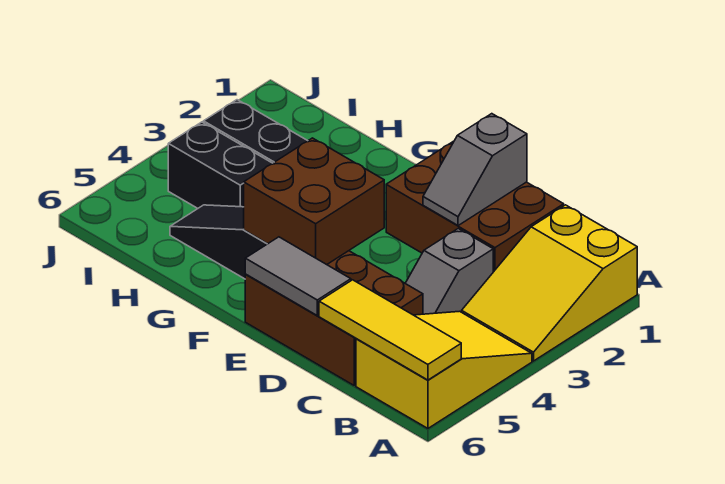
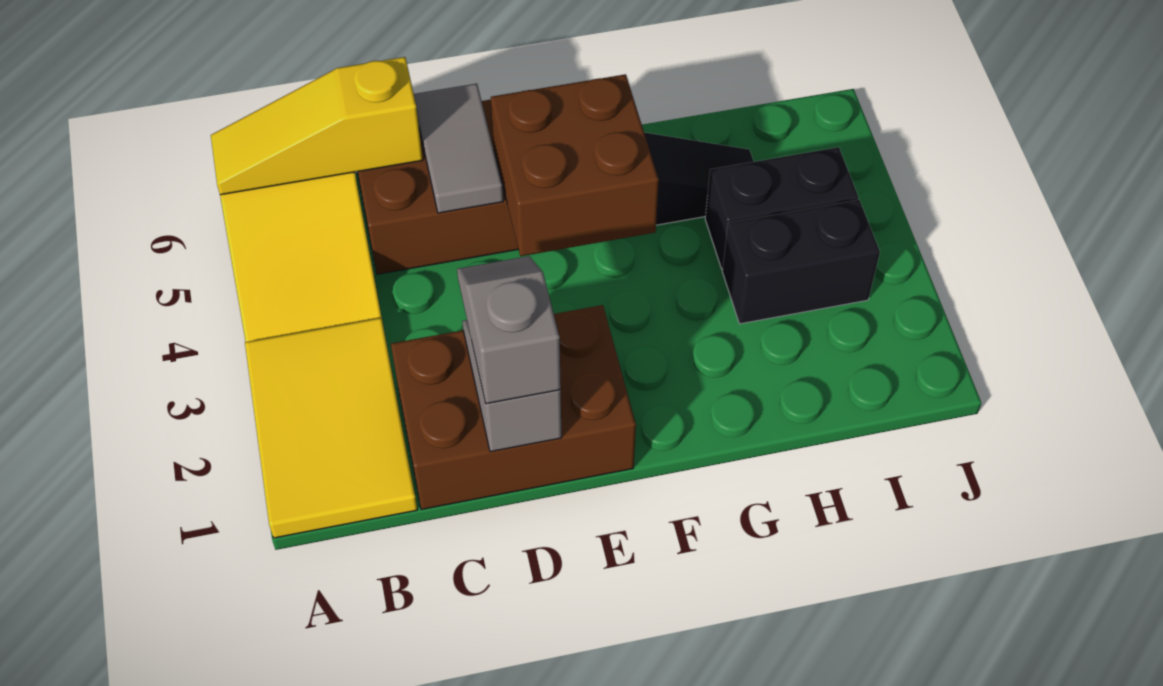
yellow slope A1:B3 level 1 top 1 -> yellow tile A1:B3 level 1
yellow tile A6:C6 level 2 -> yellow slope A6:C6 level 2 top C
grey slope C3:C4 level 1 top 3 -> grey slope D1:D2 level 3 top 1
grey tile D6:E6 level 2 -> grey tile D5:D6 level 2

